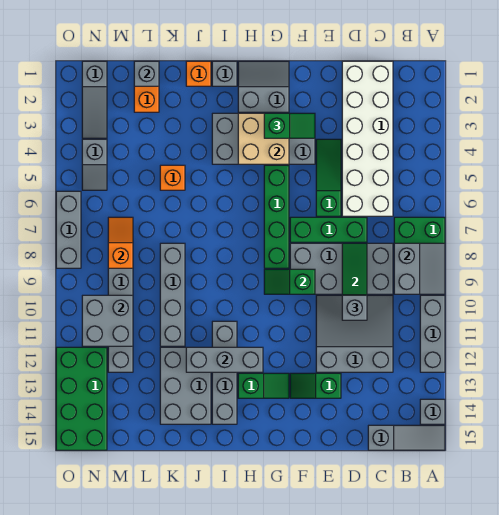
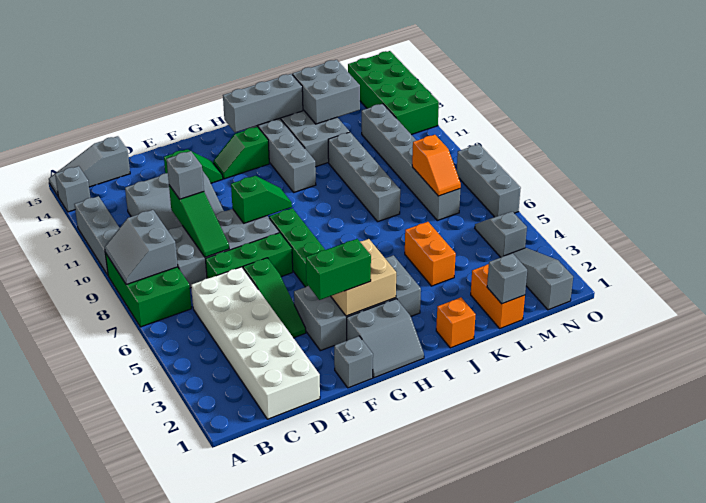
green slope F3:G3 level 3 top G -> green brick F3:G3 level 3
grey brick H12:J12 level 2 -> grey brick H14:J14 level 2
grey brick I1 level 1 -> grey brick F1 level 1
orange brick K5 level 1 -> orange brick K4:K5 level 1
grey brick M10:N11 level 2 -> grey brick K13:L14 level 2

